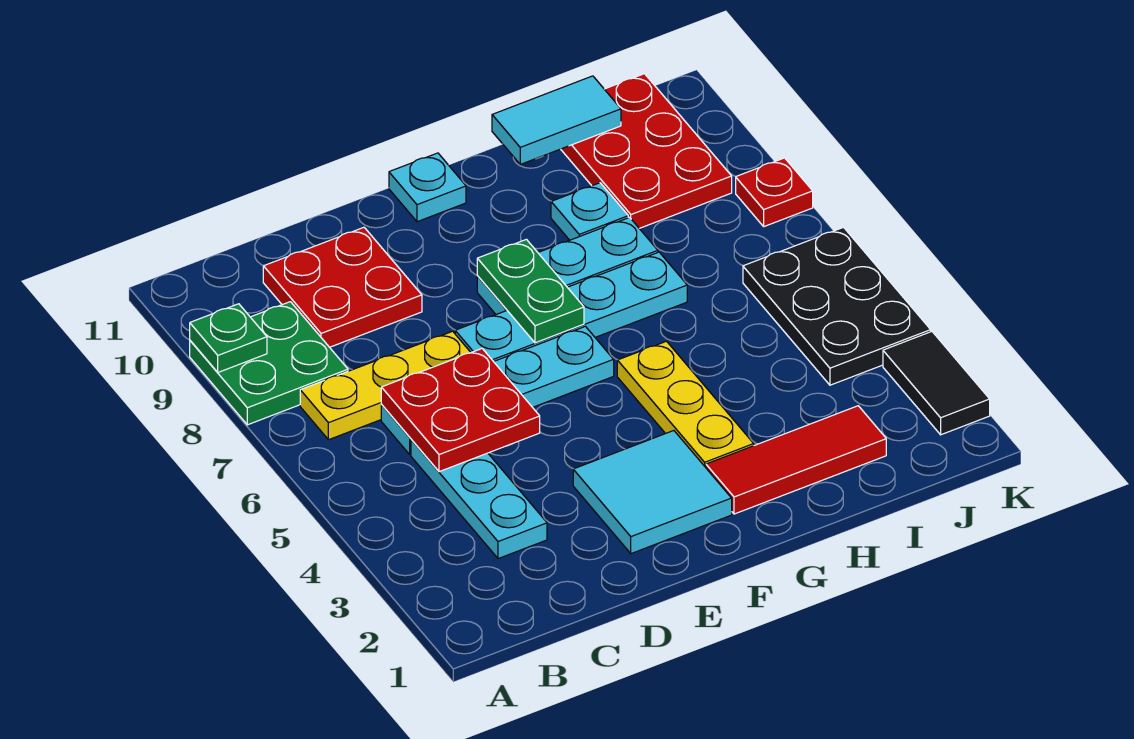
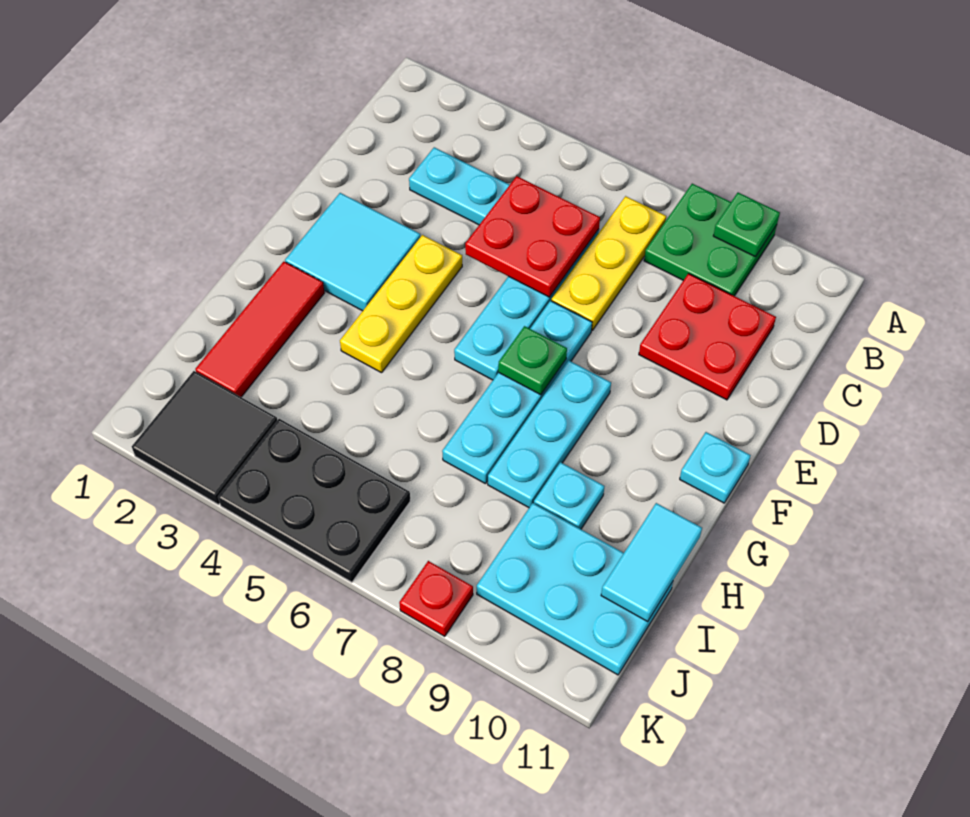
green plate F7:F8 level 2 -> green plate F7 level 2
yellow plate G3:G5 level 1 -> yellow plate E4:G4 level 1
red plate I9:J11 level 1 -> cyan plate I9:J11 level 1
black tile K2:K3 level 1 -> black tile J2:K3 level 1

